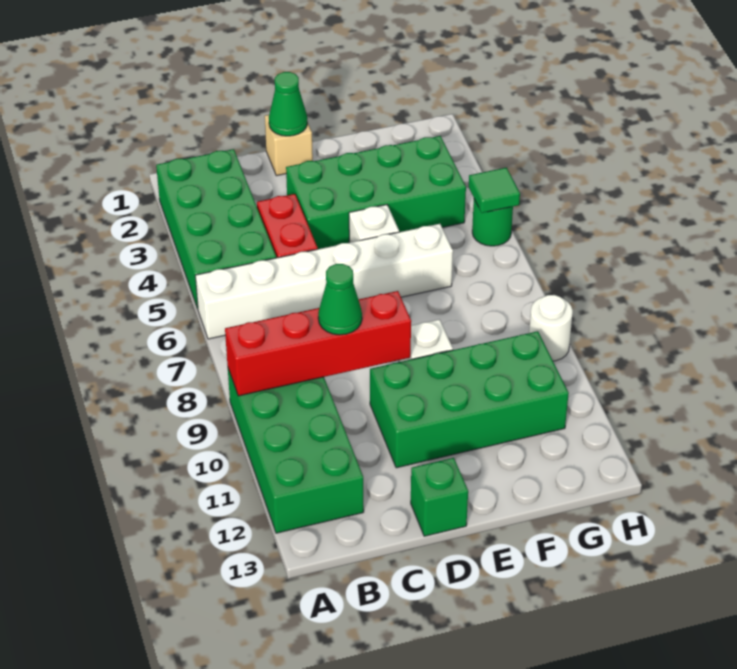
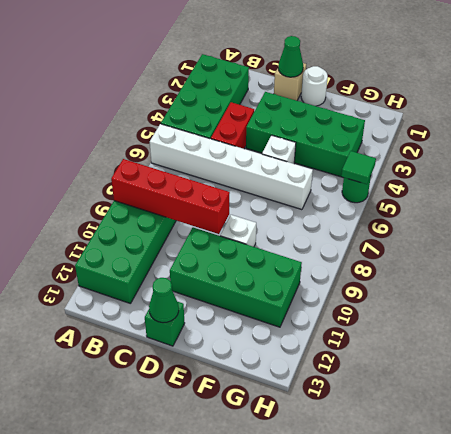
green cone C9 level 3 -> green cone D13 level 2
white round brick H9 level 1 -> white round brick E1 level 1

